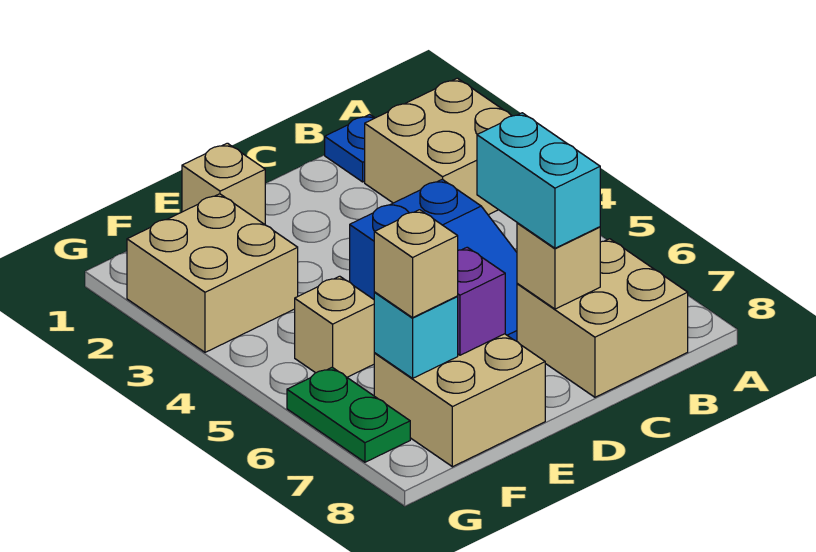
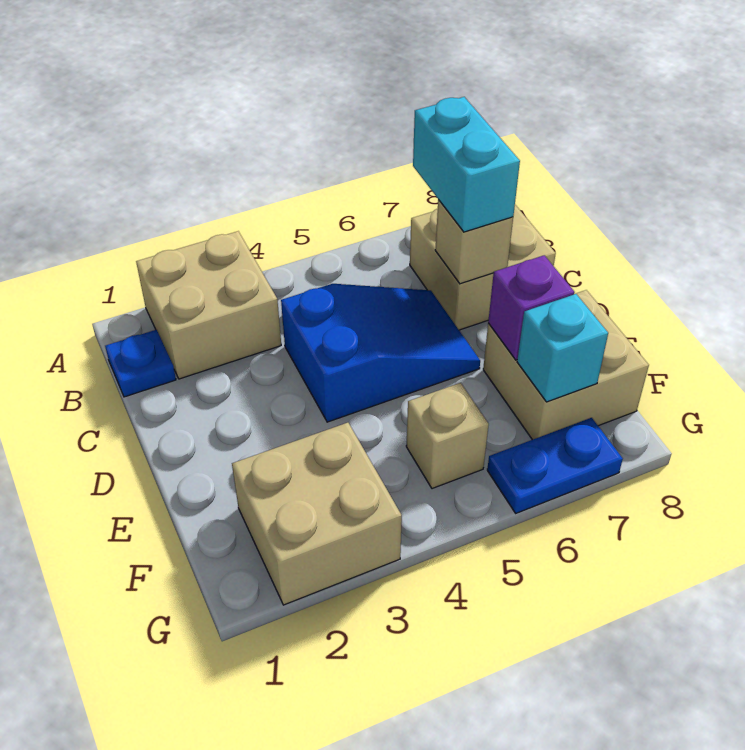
cyan brick C6:C7 level 3 -> cyan brick B7:C7 level 3
tan brick E1 level 1 -> none
tan brick F7 level 3 -> none
green plate G6:G7 level 1 -> blue plate G6:G7 level 1

